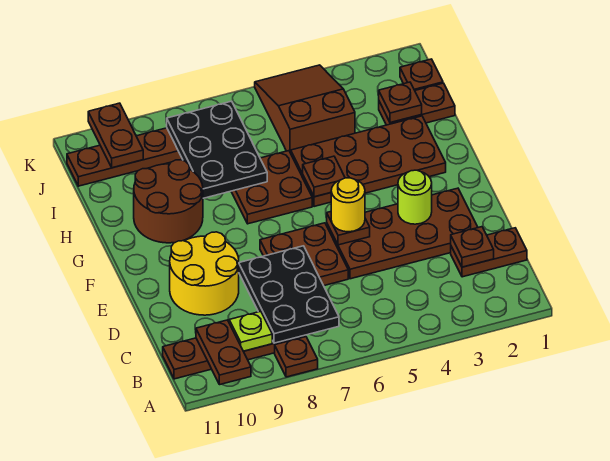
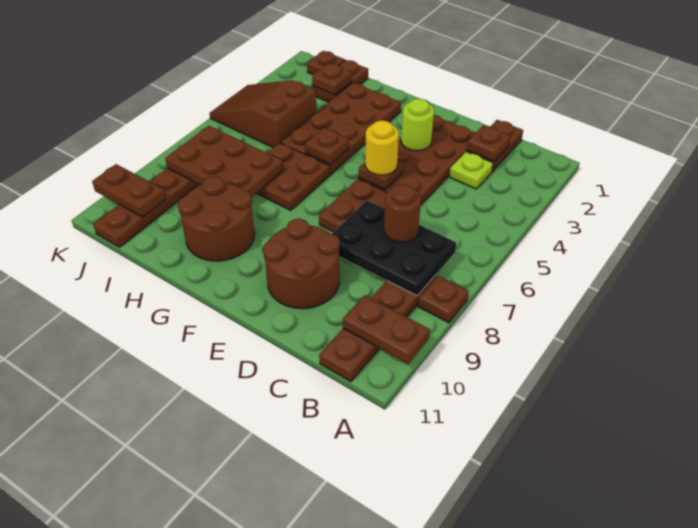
lime plate B9 level 2 -> lime plate C3 level 1
none -> brown round brick C7 level 3
yellow round brick D9:E10 level 1 -> brown round brick D9:E10 level 1
black plate H7:J8 level 2 -> brown plate H7:J8 level 2

